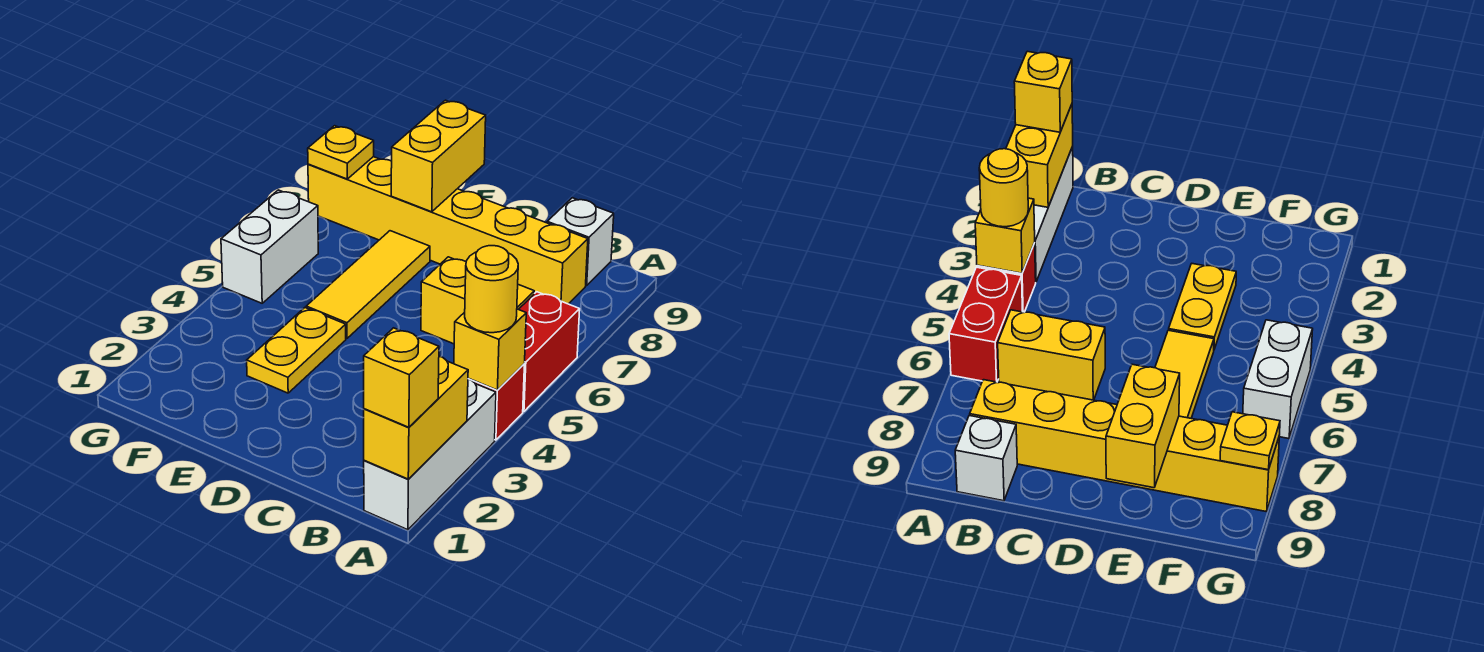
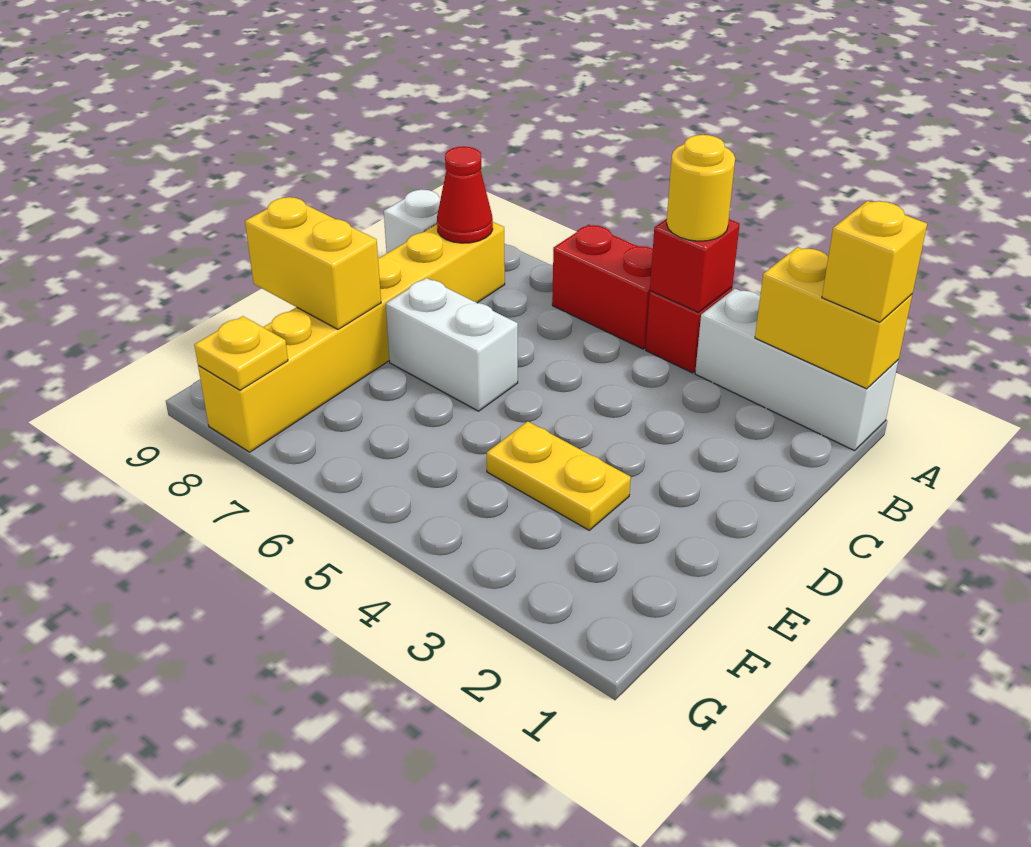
yellow brick A4 level 2 -> red brick A4 level 2
yellow brick B6:C6 level 1 -> none
none -> red cone B8 level 2
yellow tile E5:E7 level 1 -> none
white brick G5:G6 level 1 -> white brick D6:D7 level 1

